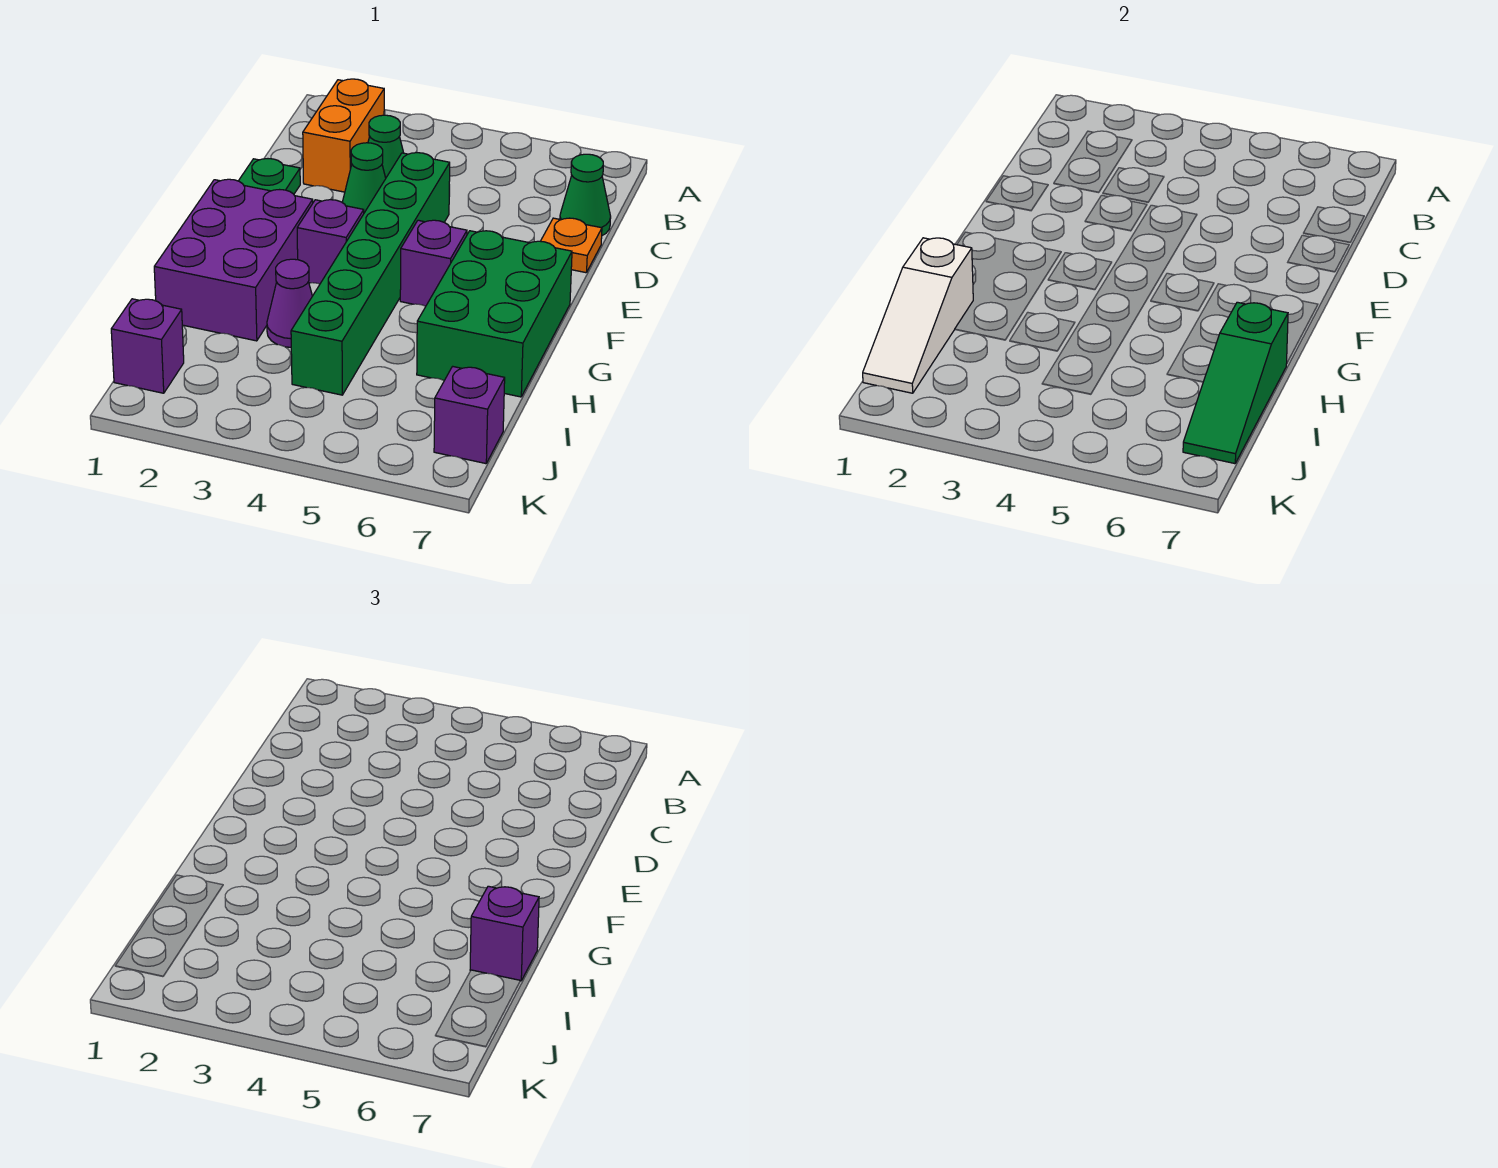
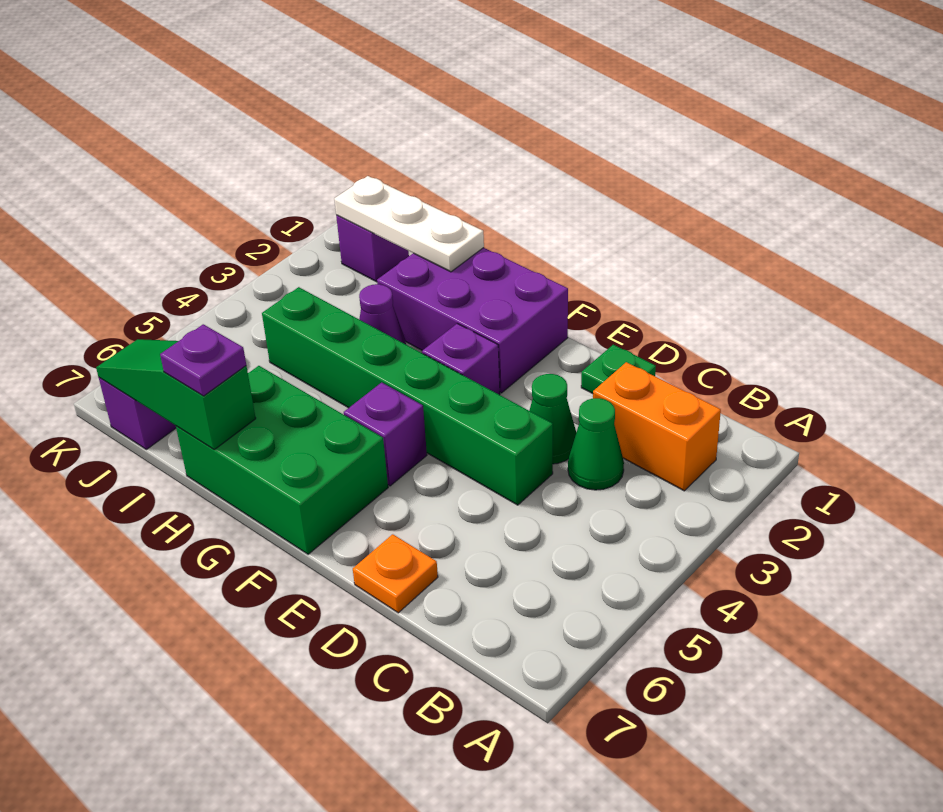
green cone C7 level 1 -> none
white slope H1:J1 level 2 top H -> white plate H1:J1 level 2
purple brick H7 level 3 -> purple plate H7 level 3

